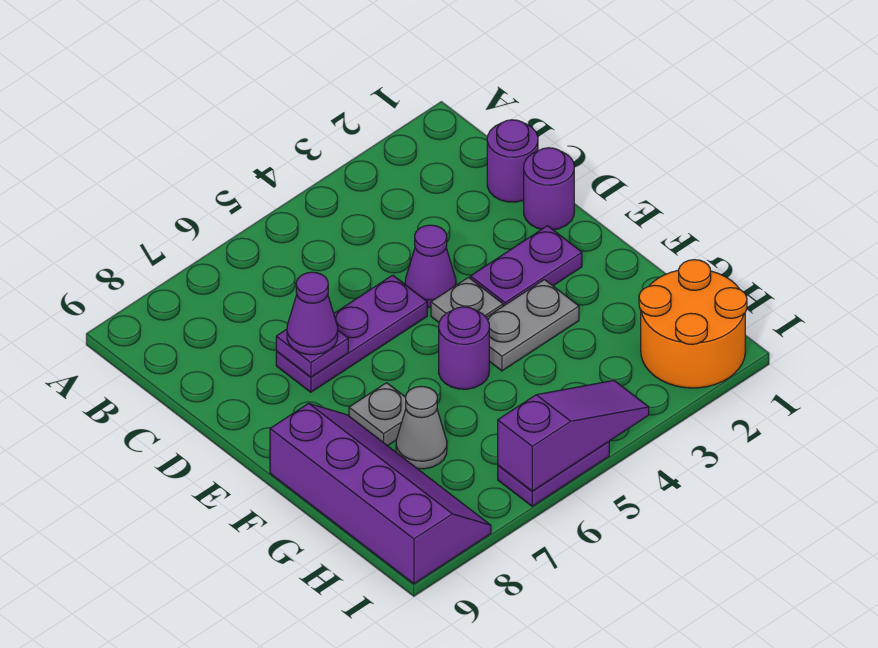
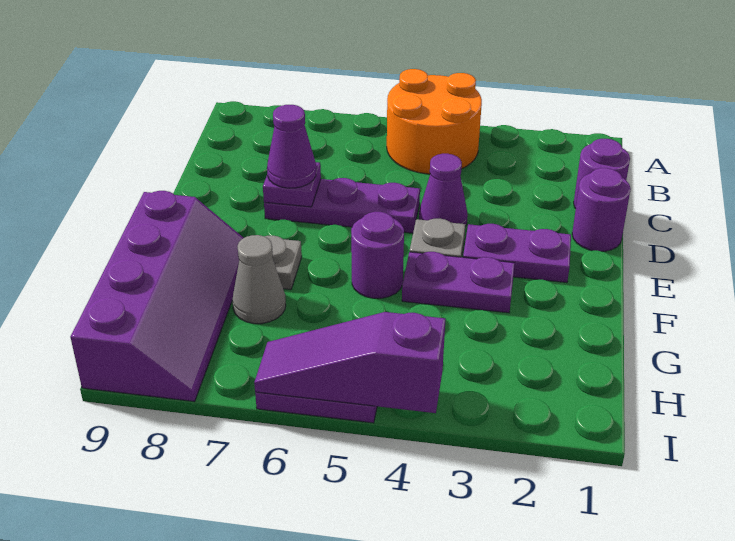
grey plate F3:F4 level 1 -> purple plate F3:F4 level 1
orange round brick H1:I2 level 1 -> orange round brick A4:B5 level 1
purple slope I4:I6 level 2 top 6 -> purple slope I4:I6 level 2 top 4

